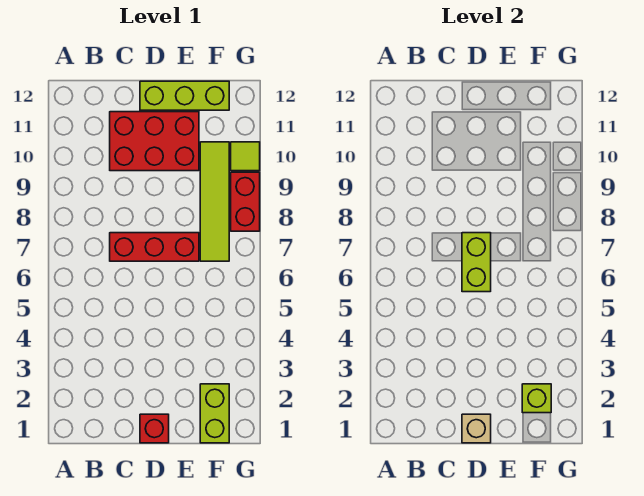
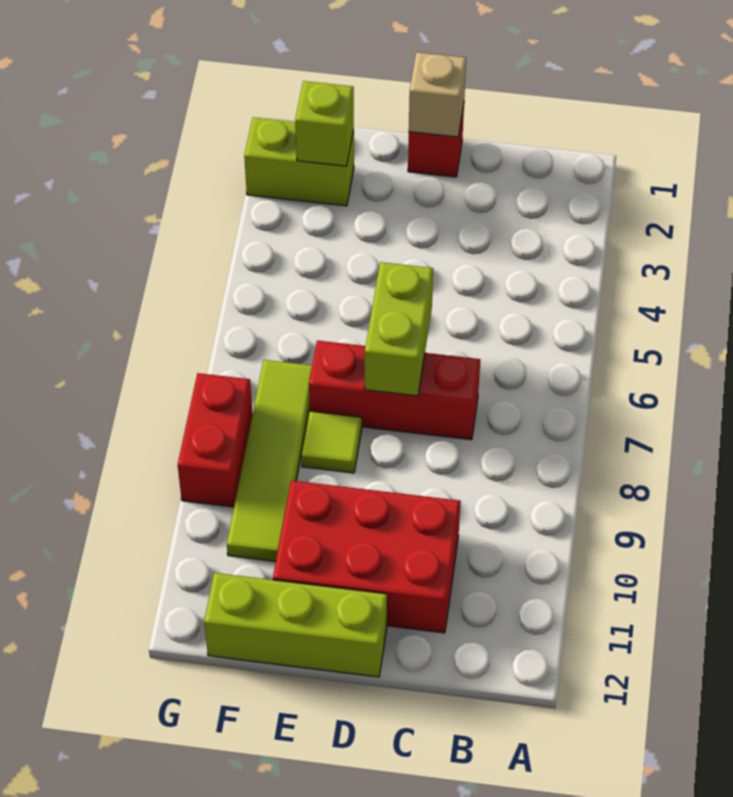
lime brick F1:F2 level 1 -> lime brick F2:G2 level 1
lime tile G10 level 1 -> lime tile E8 level 1

